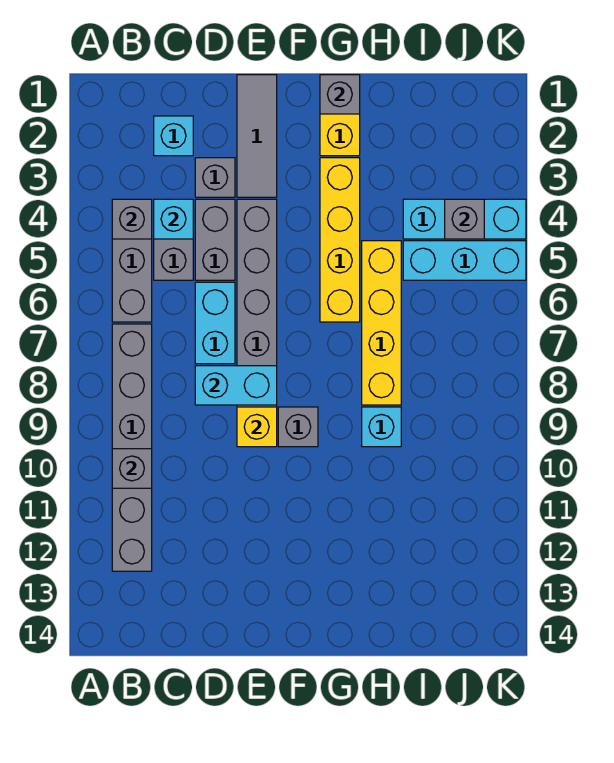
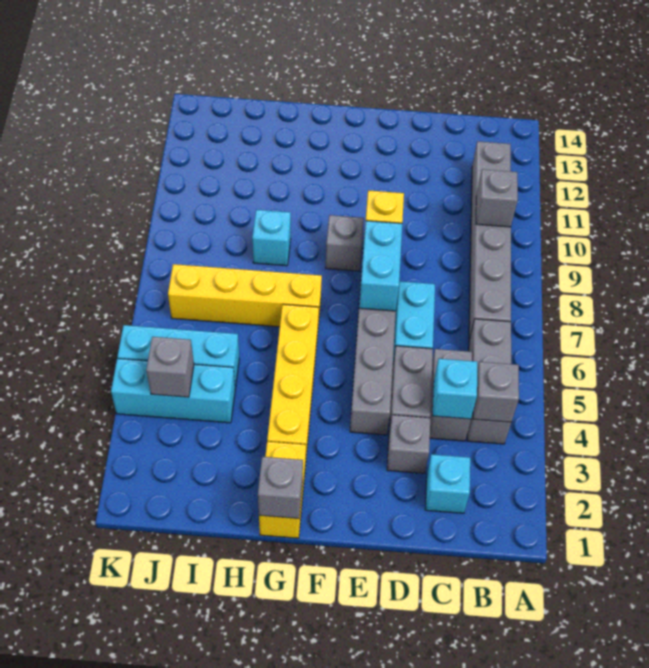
cyan brick D8:E8 level 2 -> cyan brick E7:E8 level 2
grey tile E1:E3 level 1 -> none
yellow brick H5:H8 level 1 -> yellow brick G7:J7 level 1

